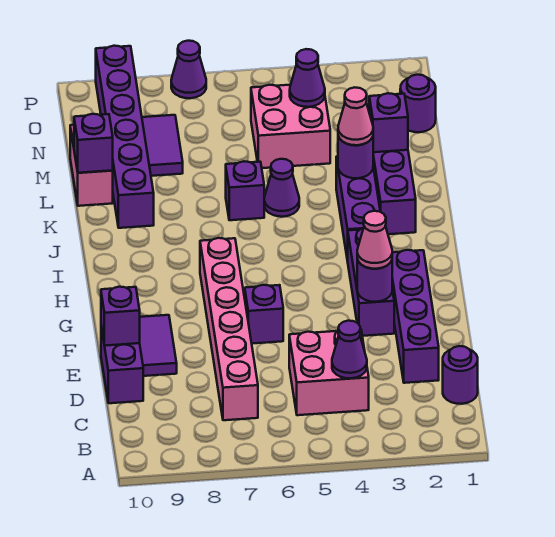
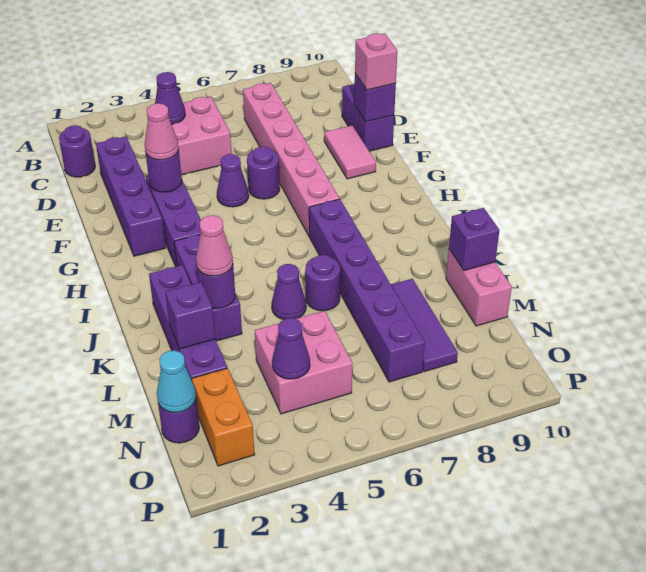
purple tile E9:F9 level 1 -> pink tile E9:F9 level 1
none -> pink brick E10 level 3
purple brick F6 level 1 -> purple round brick F6 level 1
purple brick K6 level 1 -> purple round brick K6 level 1
purple brick K9:P9 level 1 -> purple brick I7:N7 level 1
purple tile M8:N8 level 1 -> purple tile L8:N8 level 1
none -> cyan cone N1 level 2
none -> orange brick N2:O2 level 1
purple cone P7 level 1 -> purple cone F5 level 1

